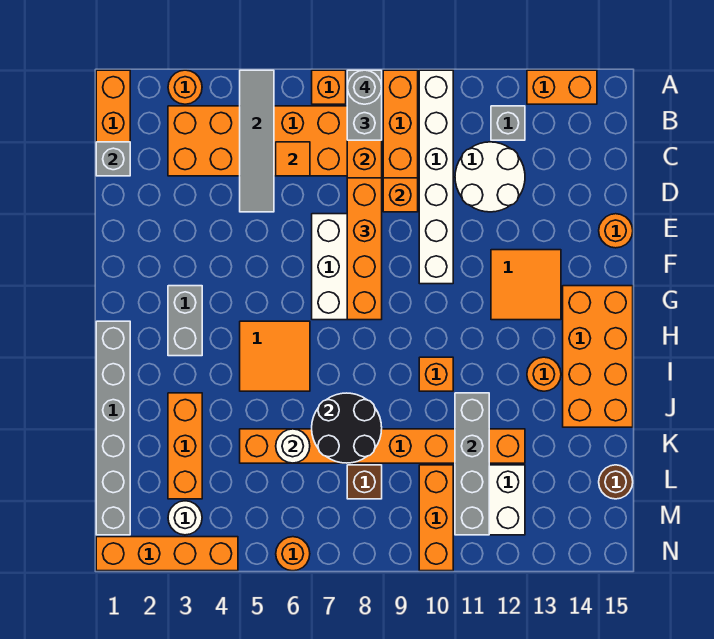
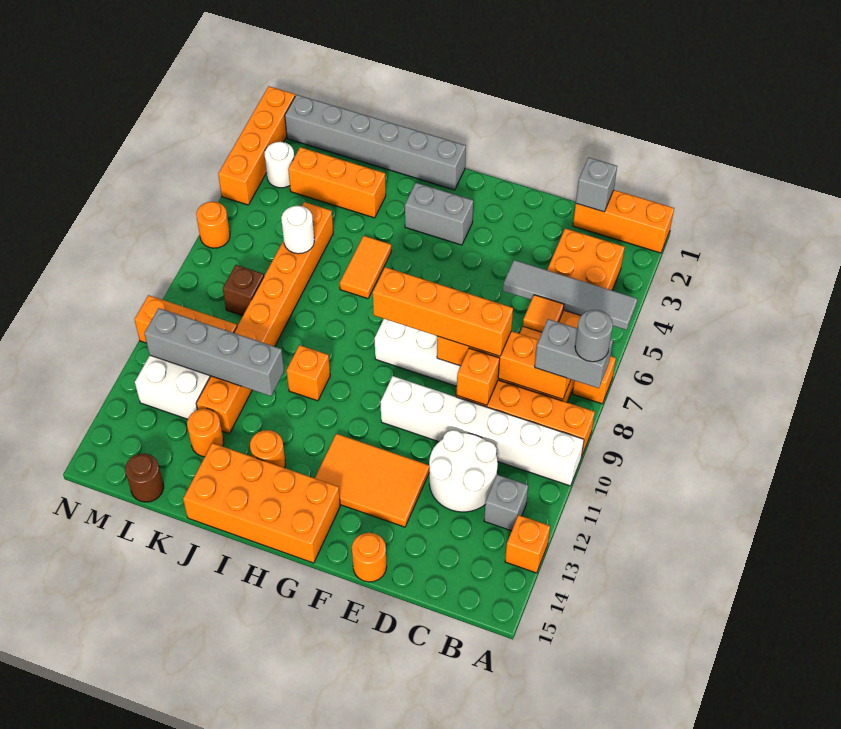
orange round brick A3 level 1 -> orange round brick K13 level 1
orange brick A13:A14 level 1 -> orange brick A13 level 1
orange tile F12:G13 level 1 -> orange tile E12:G13 level 1
orange tile H5:I6 level 1 -> orange tile I5:I6 level 1
black round brick J7:K8 level 2 -> none

